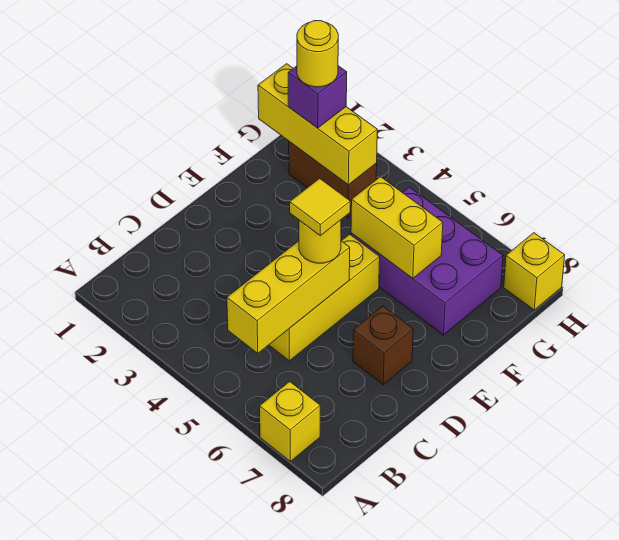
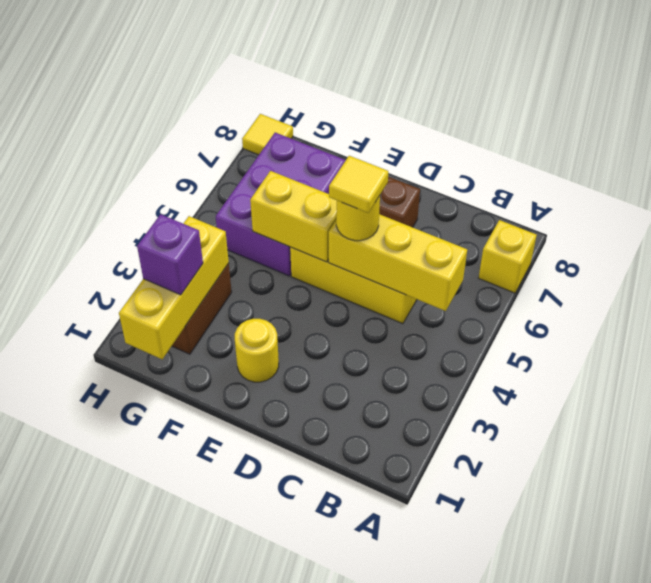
yellow brick F5:F6 level 2 -> yellow brick E5:F5 level 2
yellow round brick G2 level 4 -> yellow round brick E2 level 1
yellow brick H8 level 1 -> yellow tile H8 level 1

